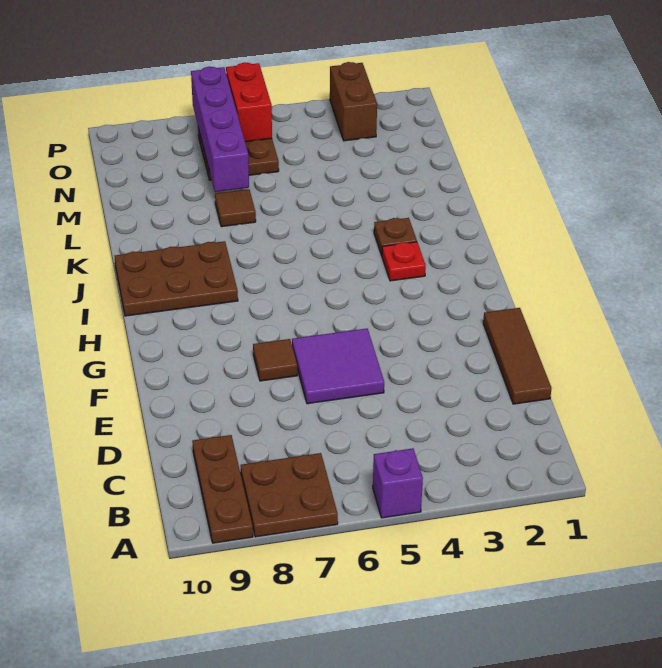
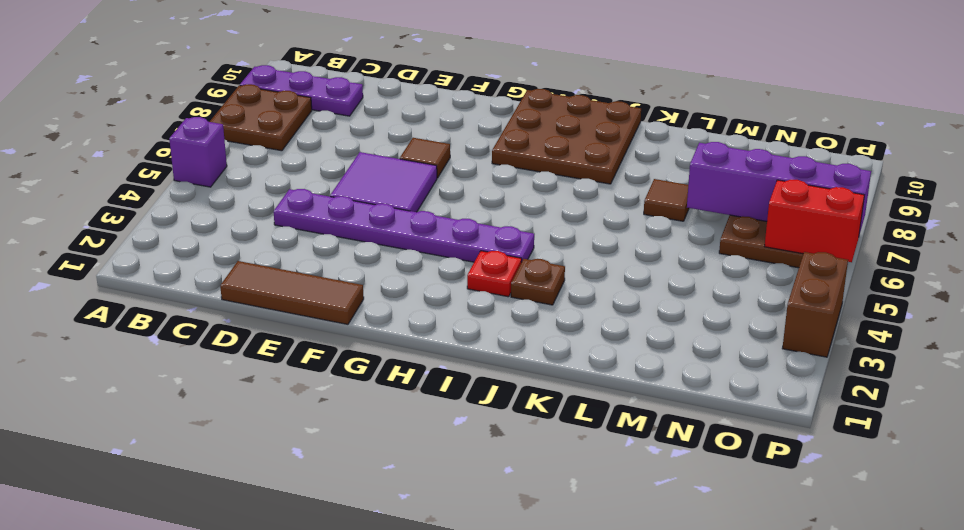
brown plate A9:C9 level 1 -> purple plate A9:C9 level 1
none -> purple plate D4:I4 level 1
brown plate I8:J10 level 1 -> brown plate H8:J10 level 1
brown brick O3:P3 level 1 -> brown brick P3:P4 level 1

